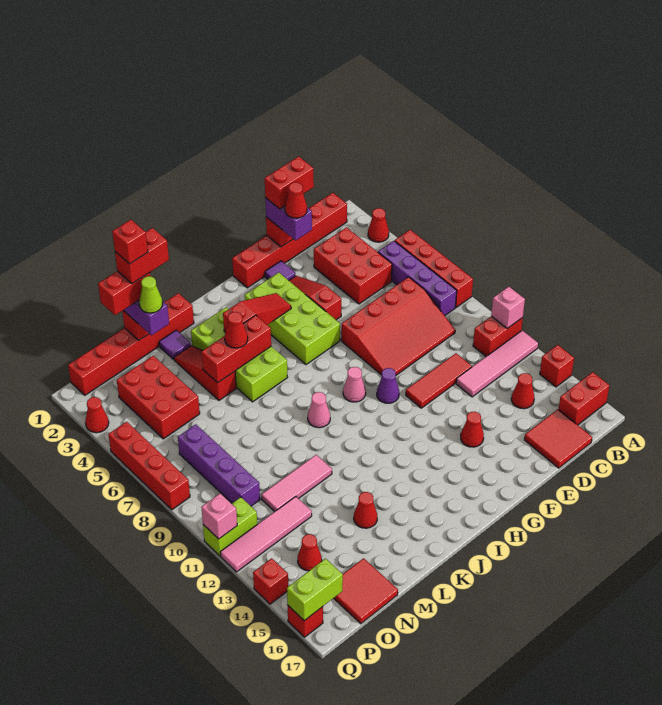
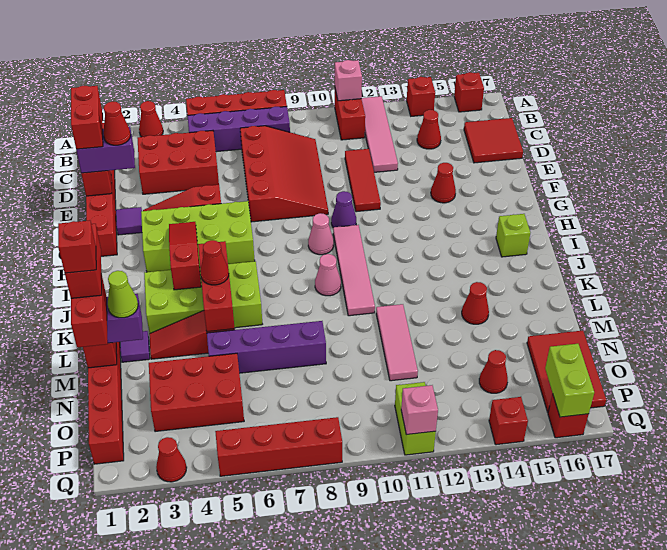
red brick A16:B16 level 1 -> red brick A16 level 1
none -> lime brick I16 level 1
pink tile N12:Q12 level 1 -> pink tile H10:K10 level 1
red tile N16:O17 level 1 -> red tile N16:P17 level 1
purple brick O7:O10 level 1 -> purple brick M5:M8 level 1

